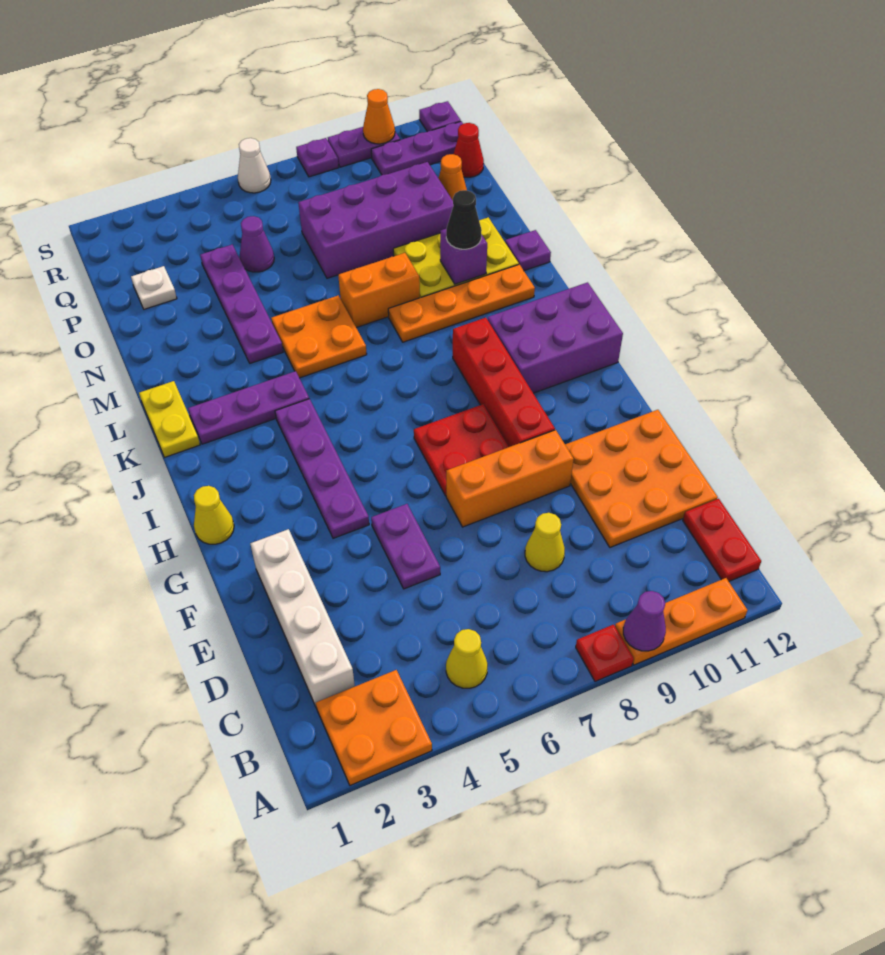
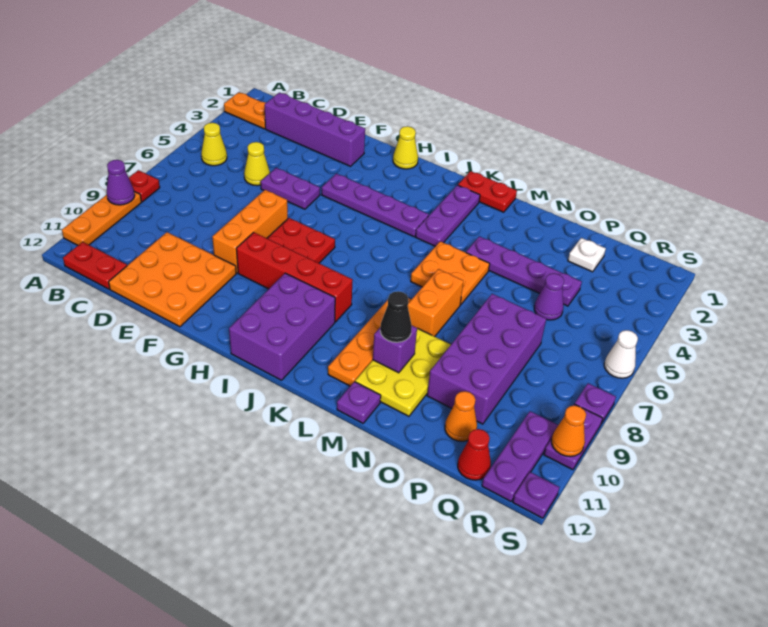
orange plate A2:B3 level 1 -> orange plate A2:B2 level 1
white brick C2:F2 level 1 -> purple brick C2:F2 level 1
yellow cone D8 level 1 -> yellow cone D5 level 1
yellow plate K1:L1 level 1 -> red plate K1:L1 level 1

